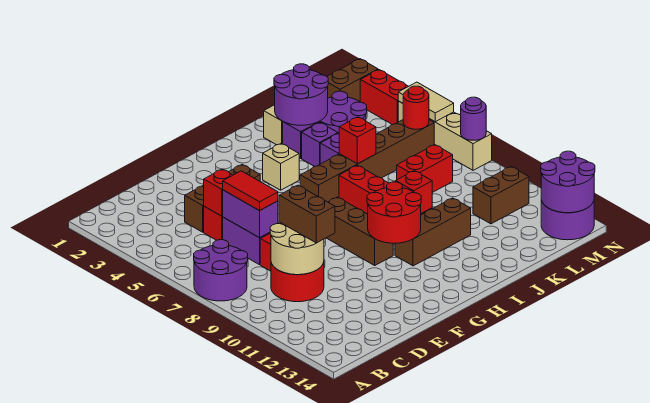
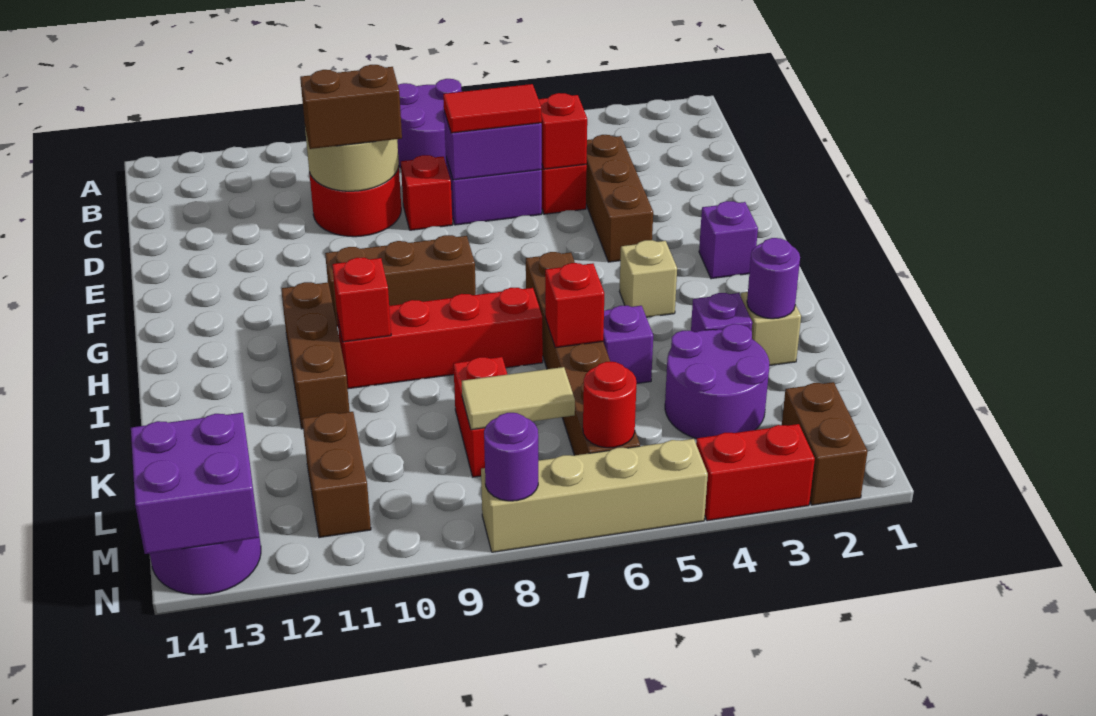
red round brick G10:H11 level 2 -> none
purple round brick J2:K3 level 2 -> purple round brick J2 level 2
purple brick J4 level 1 -> purple brick G2 level 1
purple round brick M13:N14 level 2 -> purple brick M13:N14 level 2
tan tile N5:N6 level 2 -> tan tile L7:L8 level 2

